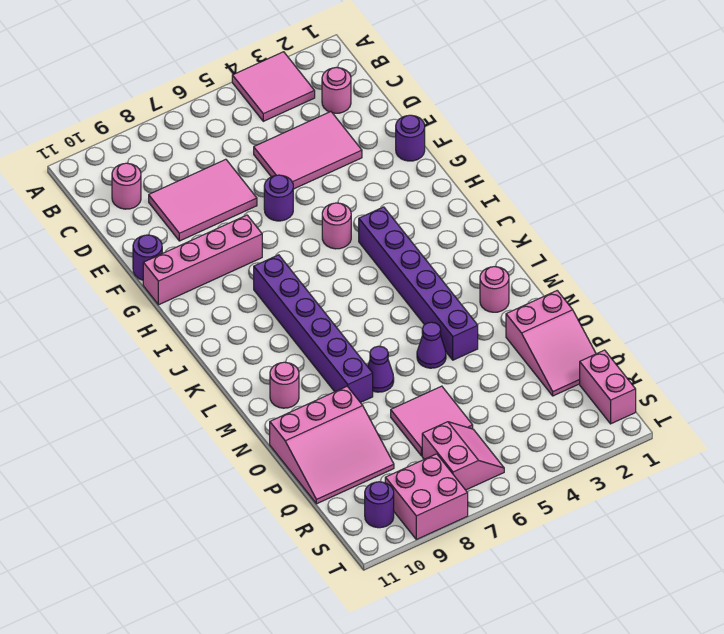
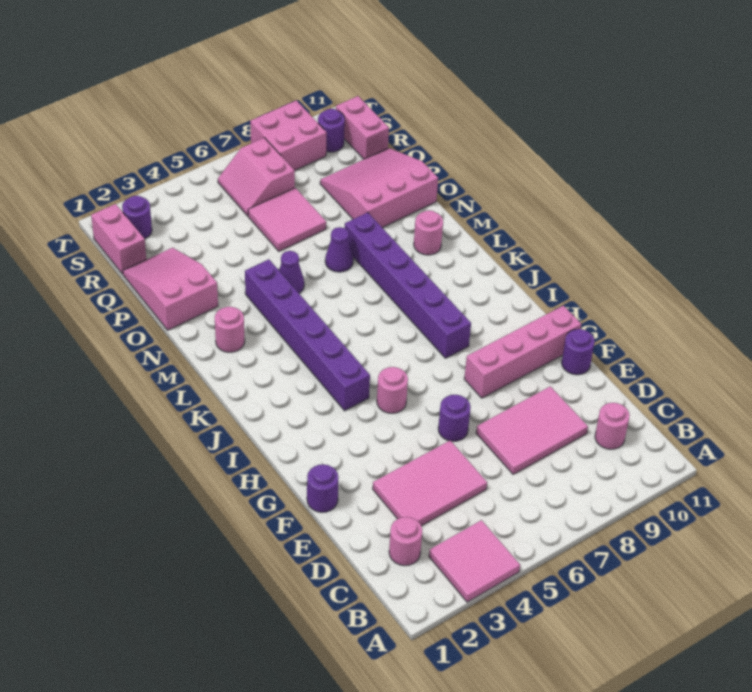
none -> pink brick R11:S11 level 1
none -> purple round brick S2 level 1

